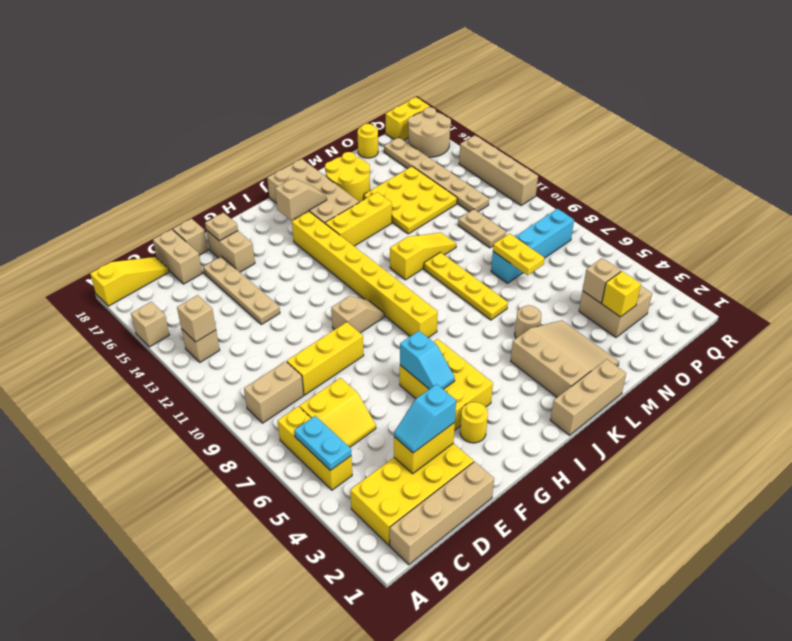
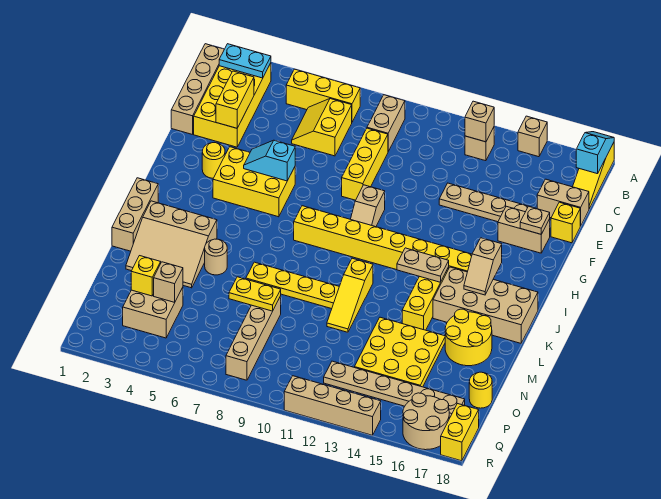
cyan plate B5:B6 level 2 -> cyan plate B2:B3 level 2
cyan slope D3:E3 level 3 top E -> cyan slope A18:B18 level 2 top B
tan brick E18 level 1 -> yellow brick E18 level 1
cyan brick N8:Q8 level 1 -> tan brick N8:Q8 level 1
tan plate O10:O11 level 1 -> tan plate J13:J14 level 2

